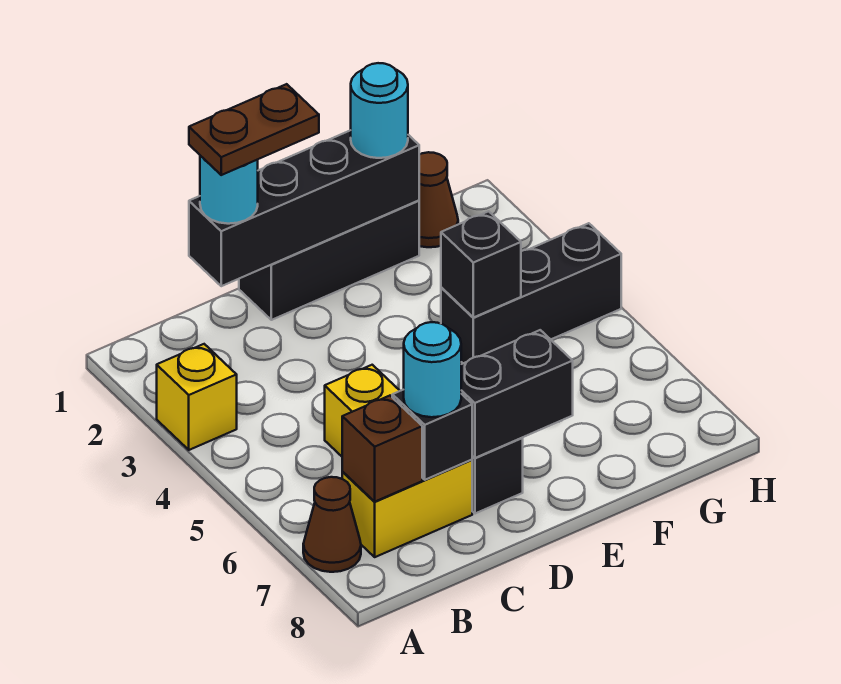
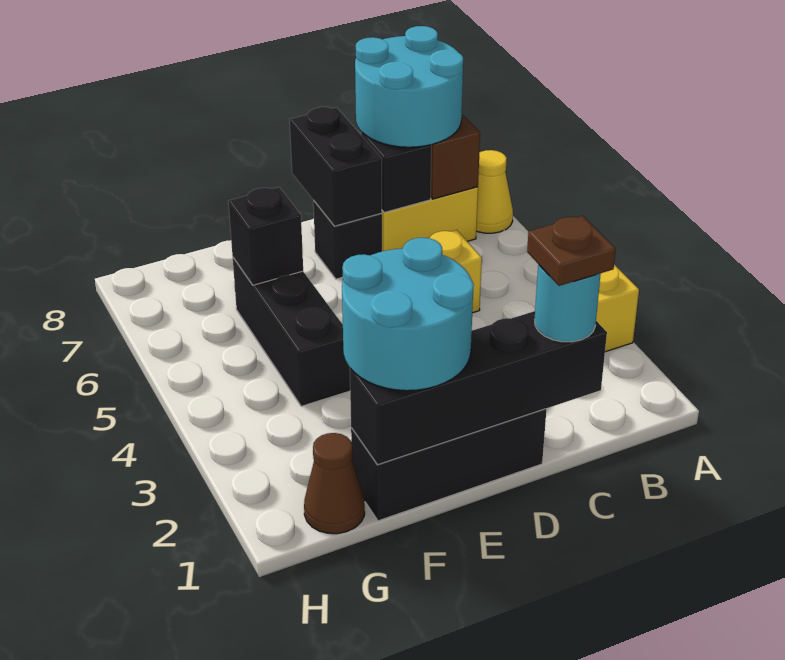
brown cone A7 level 1 -> yellow cone A7 level 1
brown plate C1:D1 level 4 -> brown plate C1 level 4
cyan round brick C7 level 3 -> cyan round brick B7:C8 level 3
black brick D7:E7 level 2 -> black brick D7:D8 level 2
cyan round brick F1 level 3 -> cyan round brick E1:F2 level 3
black brick F4:H4 level 1 -> black brick F4:F6 level 1
black brick F4 level 2 -> black brick F6 level 2

